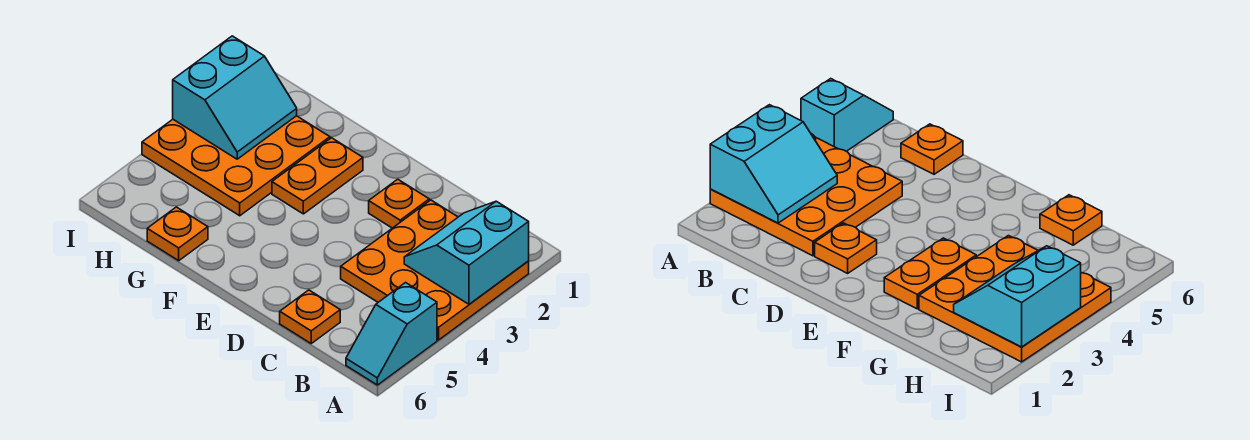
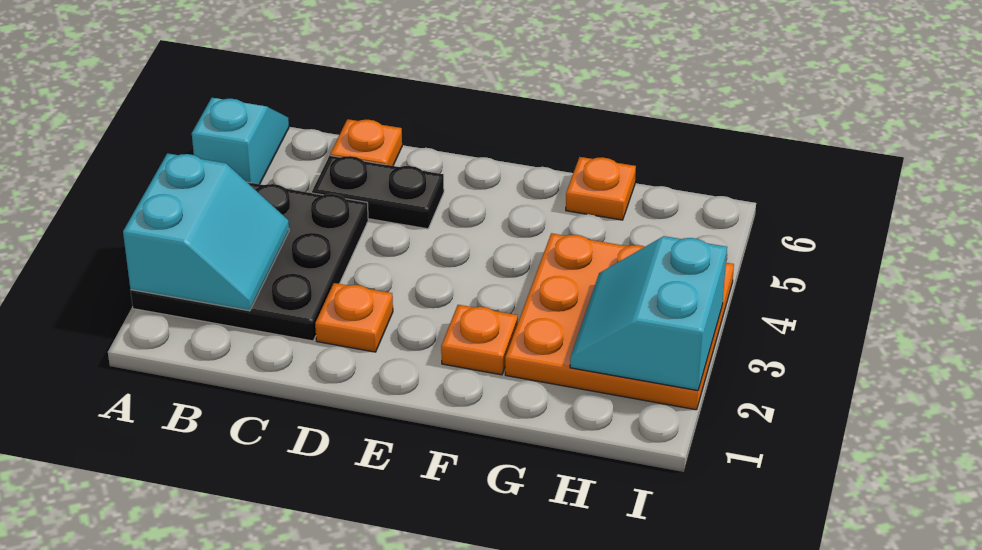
orange plate A2:C4 level 1 -> black plate A2:C4 level 1
none -> black plate C5:D5 level 1
orange plate F2:F3 level 1 -> orange plate F2 level 1

